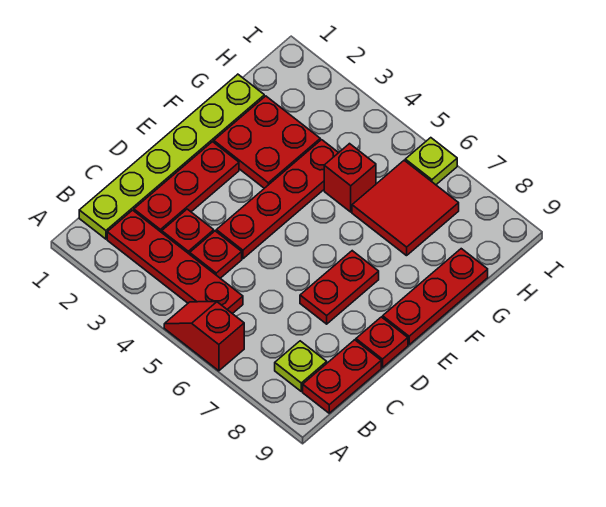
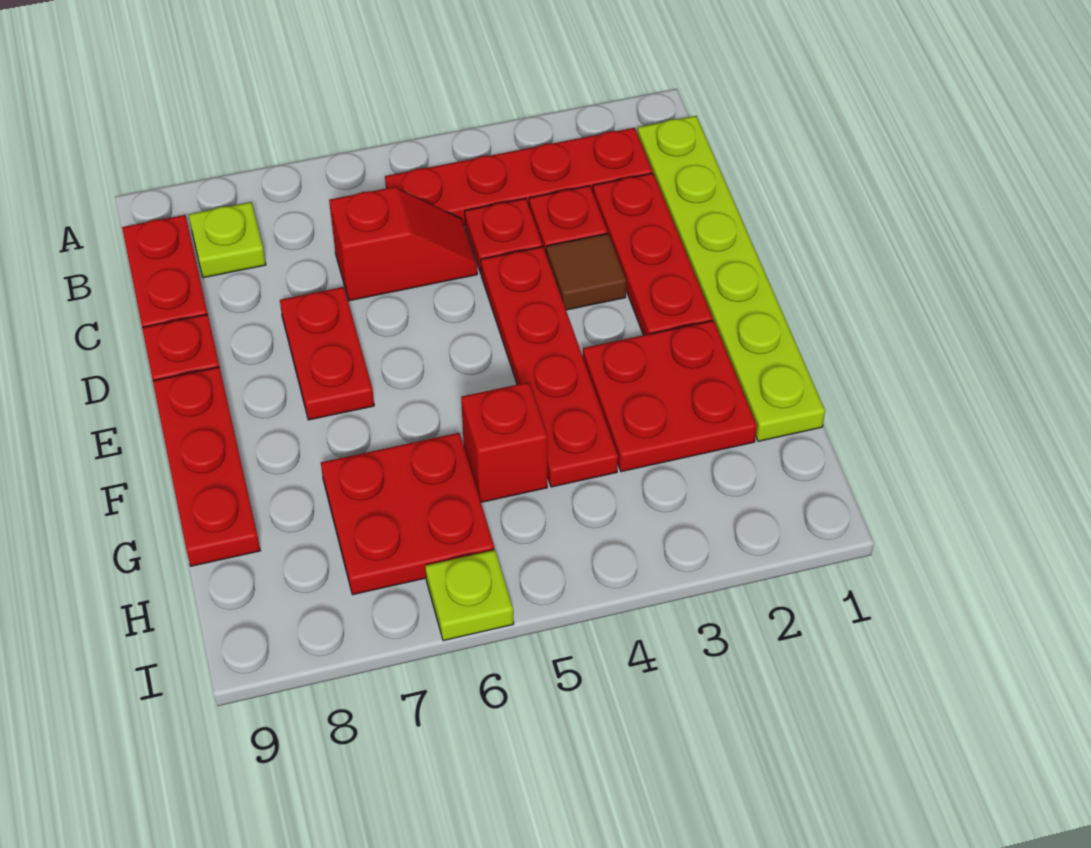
red slope A5:A6 level 1 top 6 -> red slope C5:C6 level 1 top 6
none -> brown tile D3 level 1
red tile G6:H7 level 1 -> red plate G6:H7 level 1

